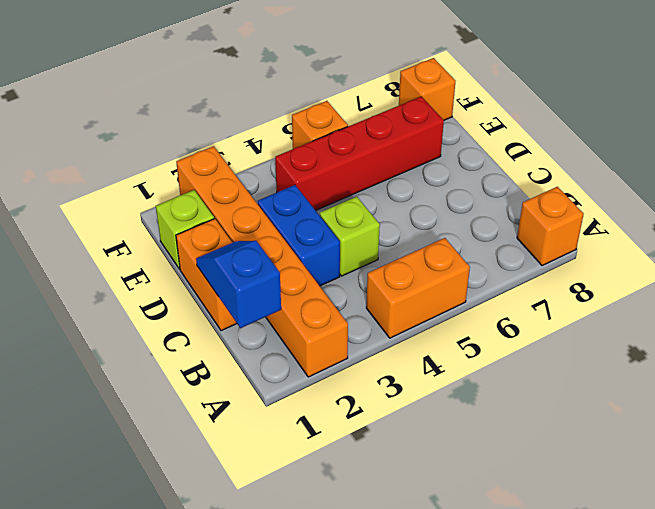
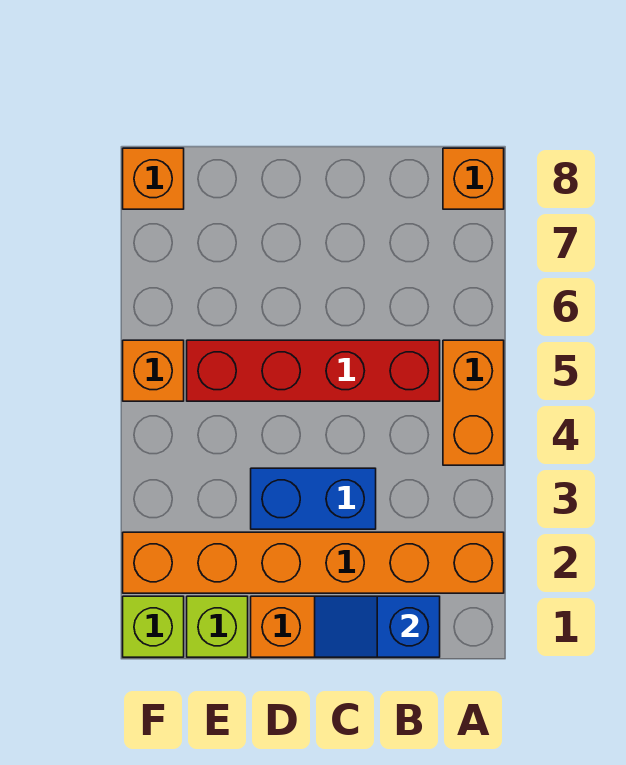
lime brick C4 level 1 -> lime brick F1 level 1
red brick E4:E7 level 1 -> red brick B5:E5 level 1

